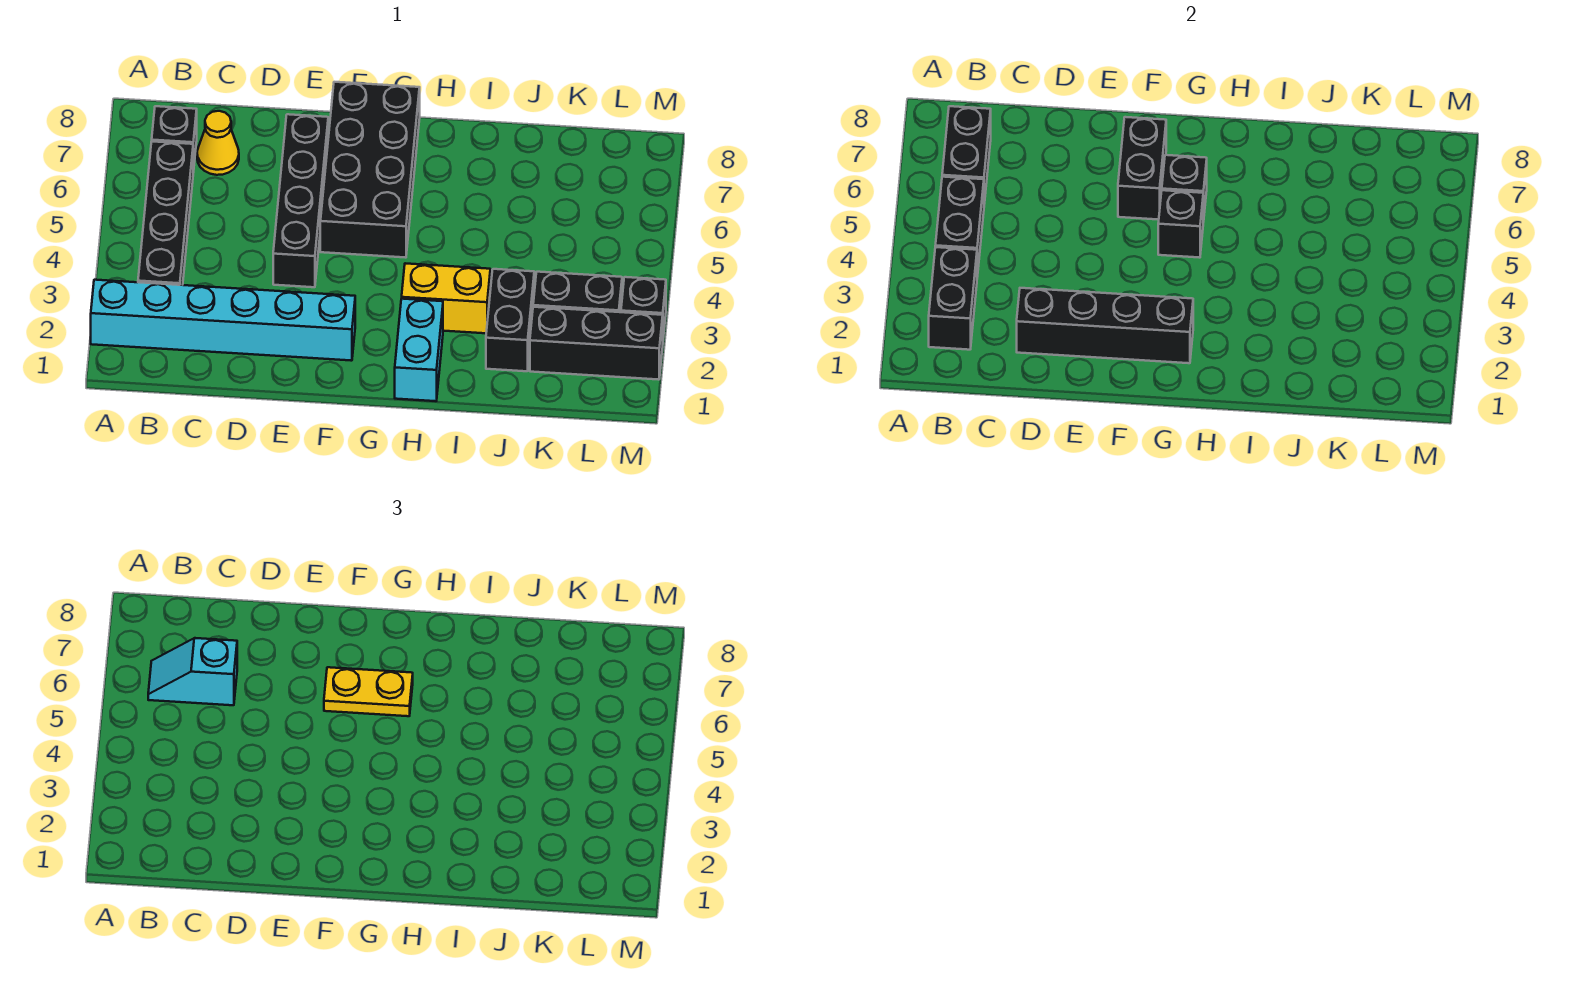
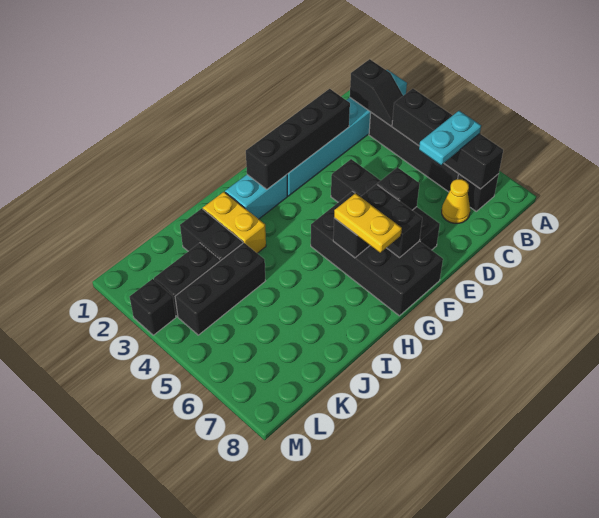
black brick B2:B3 level 2 -> black slope B2:B3 level 2 top 2
cyan slope B6:C6 level 3 top C -> cyan plate B6:C6 level 3
yellow plate F6:G6 level 3 -> yellow plate G6:G7 level 3
black brick G5 level 2 -> black brick E6 level 2
cyan brick H1:H2 level 1 -> cyan brick G2:H2 level 1
yellow brick H3:I3 level 1 -> yellow brick I2:I3 level 1
black brick K2:M2 level 1 -> black brick J4:L4 level 1

